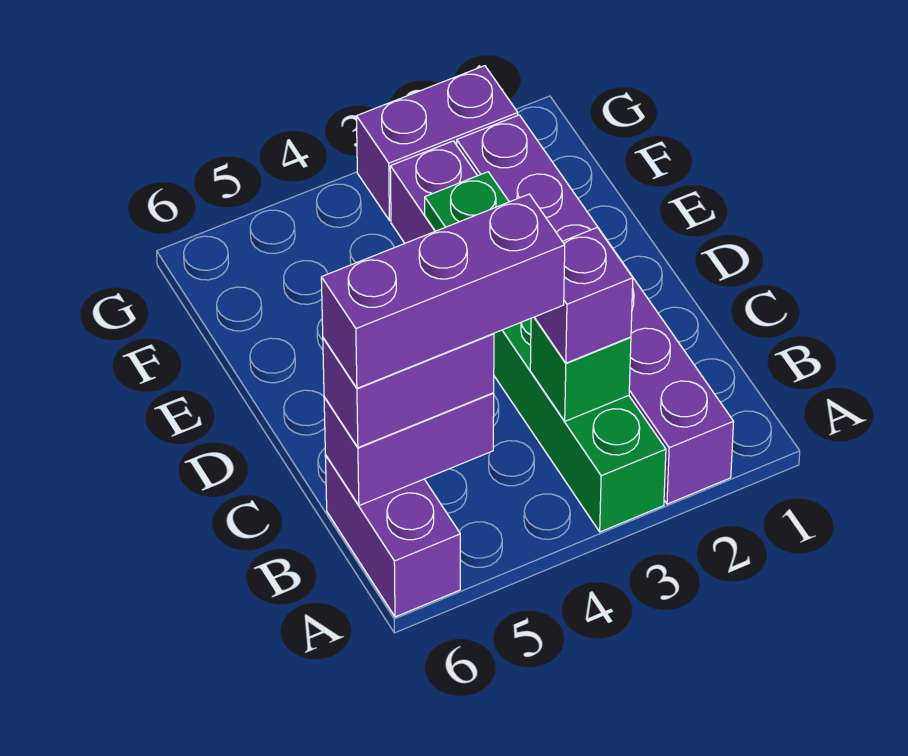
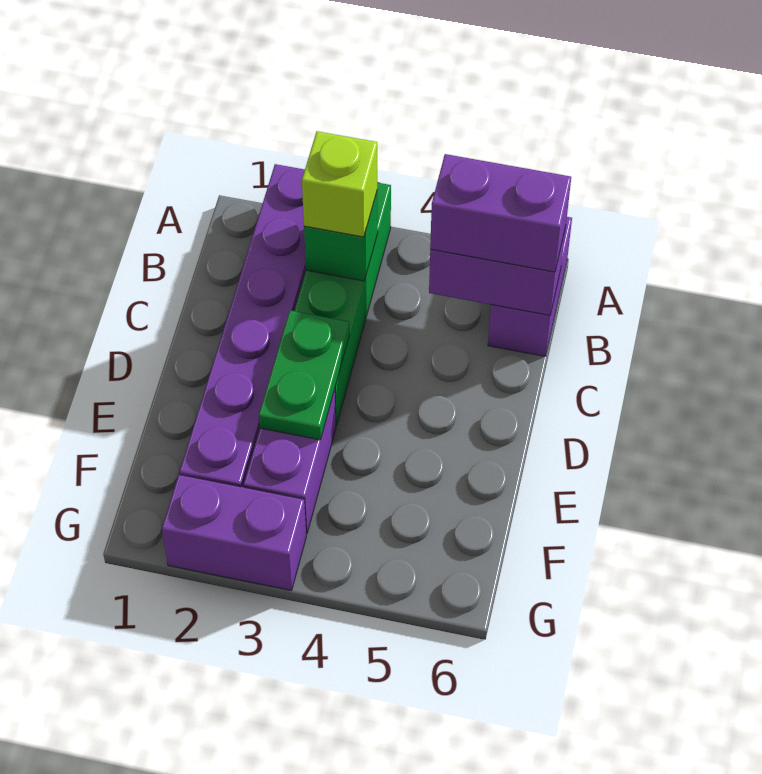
purple brick B3 level 3 -> lime brick B3 level 3
purple brick B4:B6 level 4 -> none

